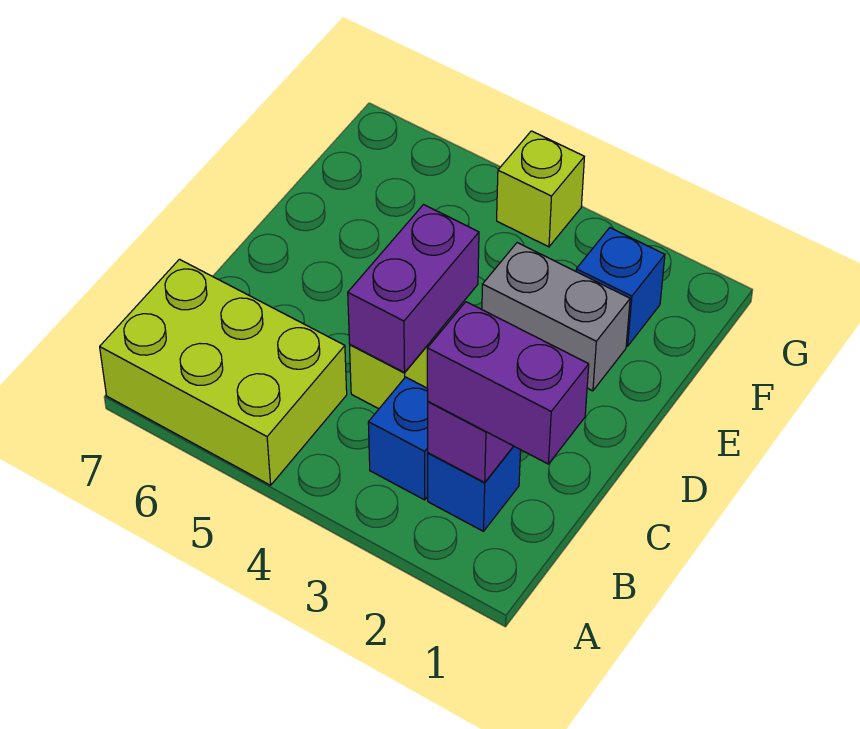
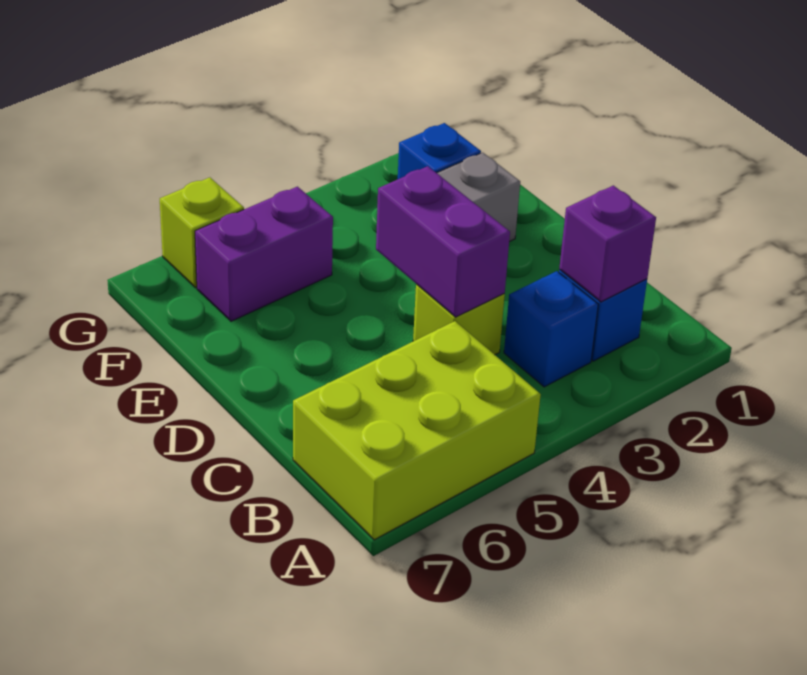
purple brick B1:B2 level 3 -> purple brick F5:F6 level 1
lime brick G4 level 1 -> lime brick G6 level 1

